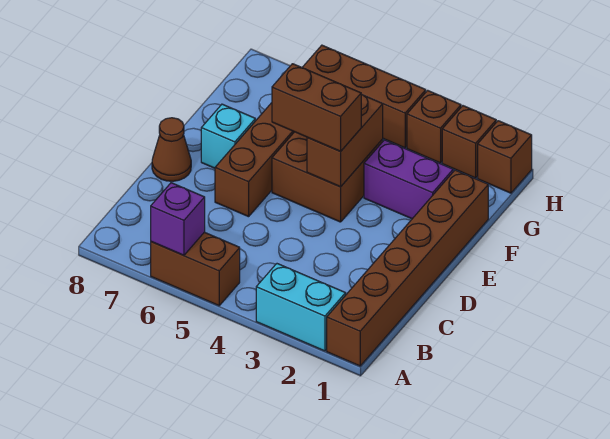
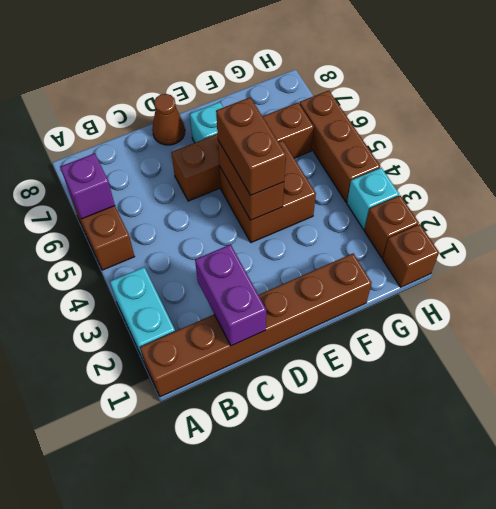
brown brick E4:F4 level 2 -> brown brick E4:E5 level 2
purple brick F2:F3 level 1 -> purple brick C1:C2 level 2
brown brick H3 level 1 -> cyan brick H3 level 1

